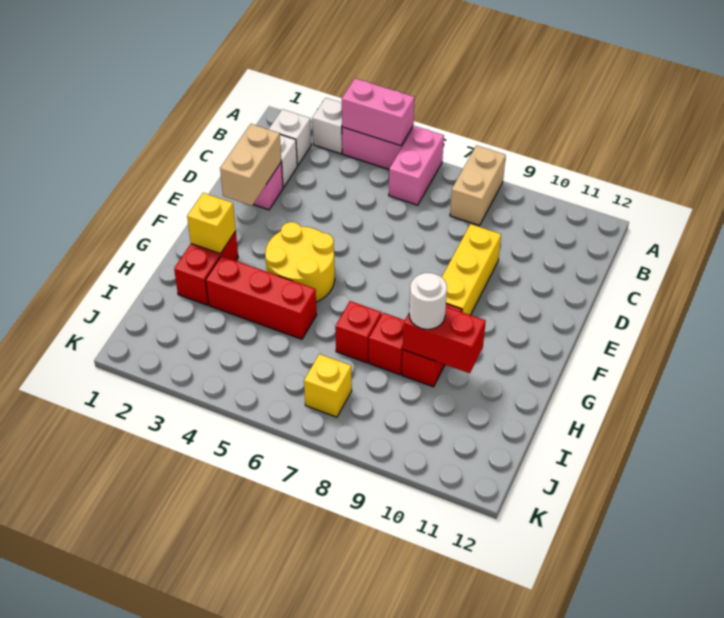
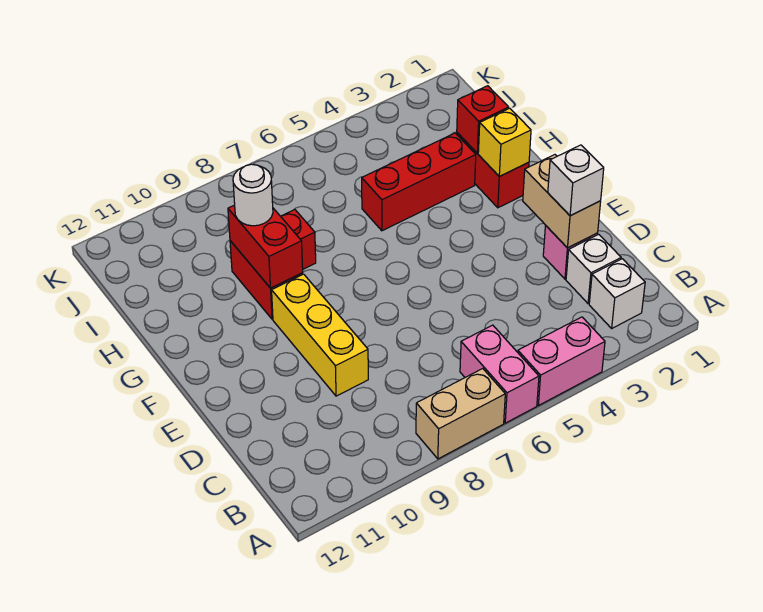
white brick A3 level 1 -> white brick D2 level 3
pink brick A4:A5 level 2 -> none
tan brick A8:B8 level 1 -> tan brick A7:A8 level 1
yellow round brick F4:G5 level 1 -> none
red brick H7 level 1 -> red brick H2 level 2
red brick H9:H10 level 2 -> red brick G9:H9 level 2
yellow brick J7 level 1 -> none

